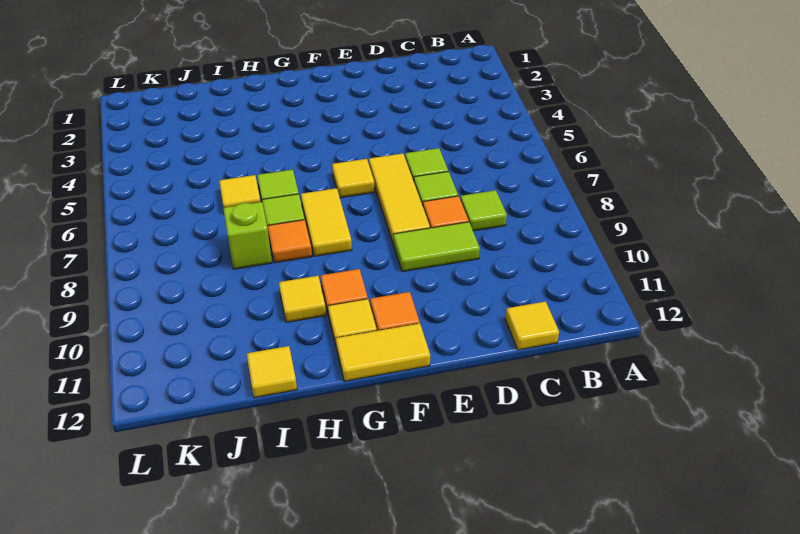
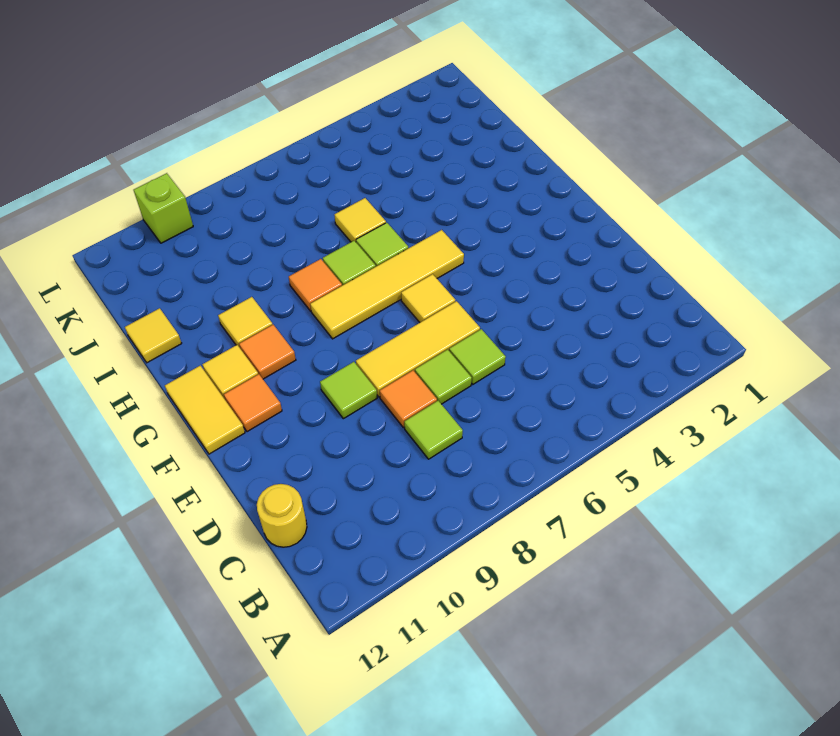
yellow tile C12 level 1 -> yellow round brick C12 level 1
lime tile D9:E9 level 1 -> lime tile E9 level 1
yellow tile G7:G8 level 1 -> yellow tile G5:G8 level 1
lime brick I8 level 1 -> lime brick L10 level 1

